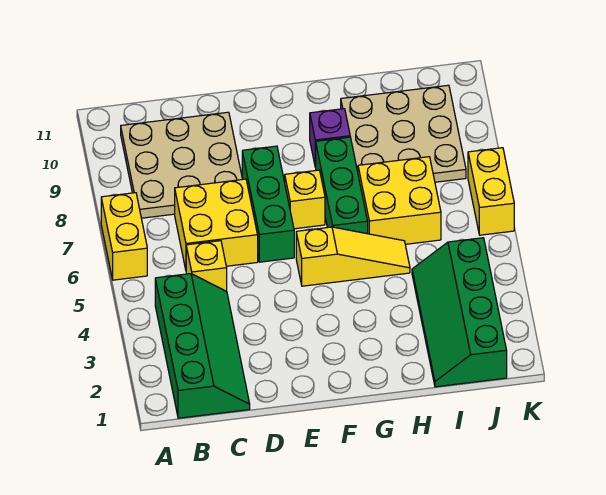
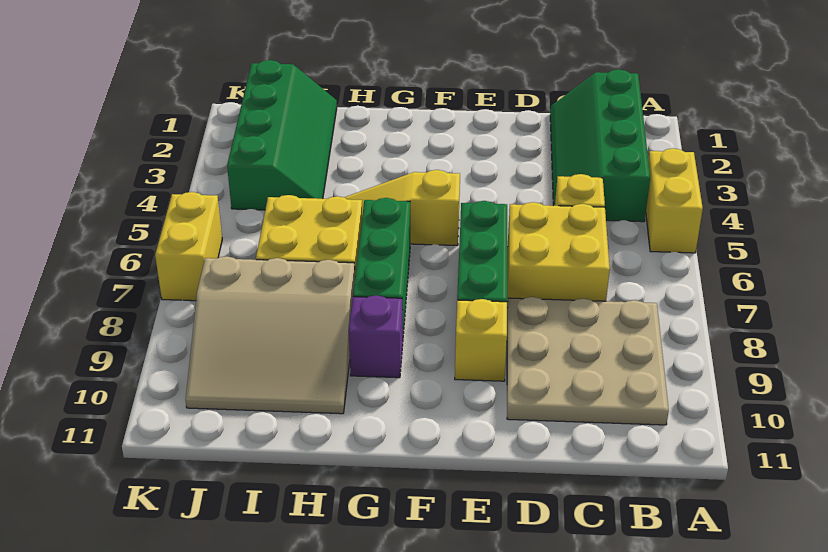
yellow brick A6:A7 level 1 -> yellow brick A4:A5 level 1
yellow brick F7 level 1 -> yellow brick E9 level 1
tan plate H8:J10 level 1 -> tan slope H8:J10 level 1 top 8

